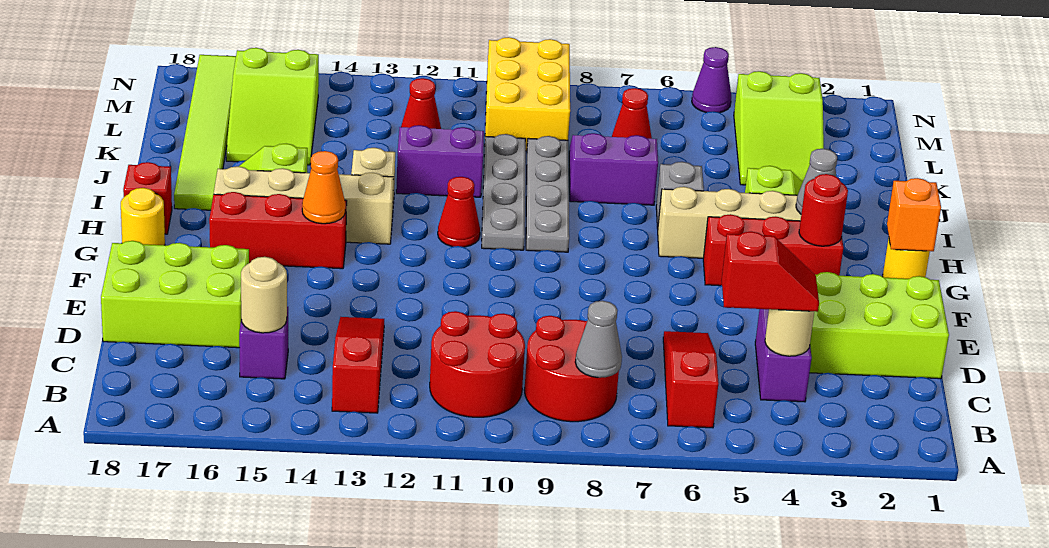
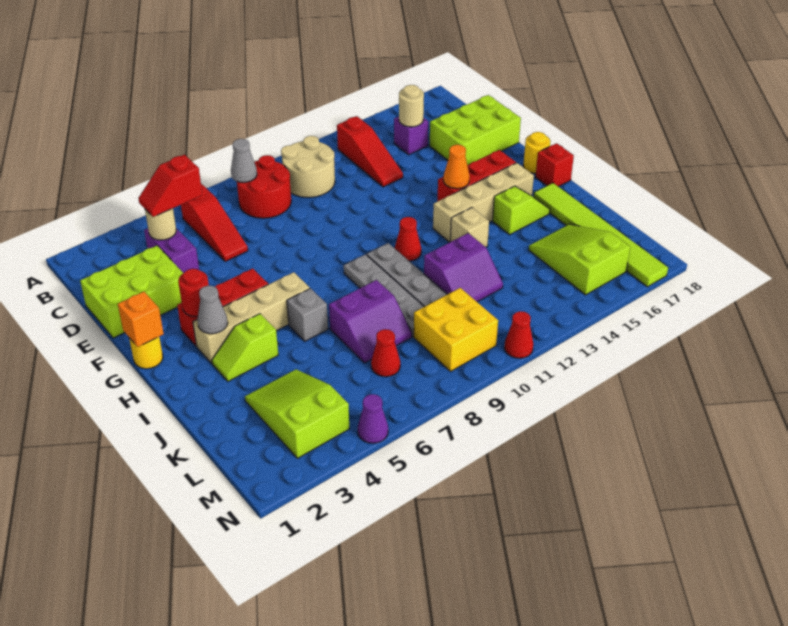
red round brick B10:C11 level 1 -> tan round brick B10:C11 level 1
yellow brick L9:N10 level 1 -> yellow brick L9:M10 level 1
red cone L12 level 1 -> red cone N11 level 1

